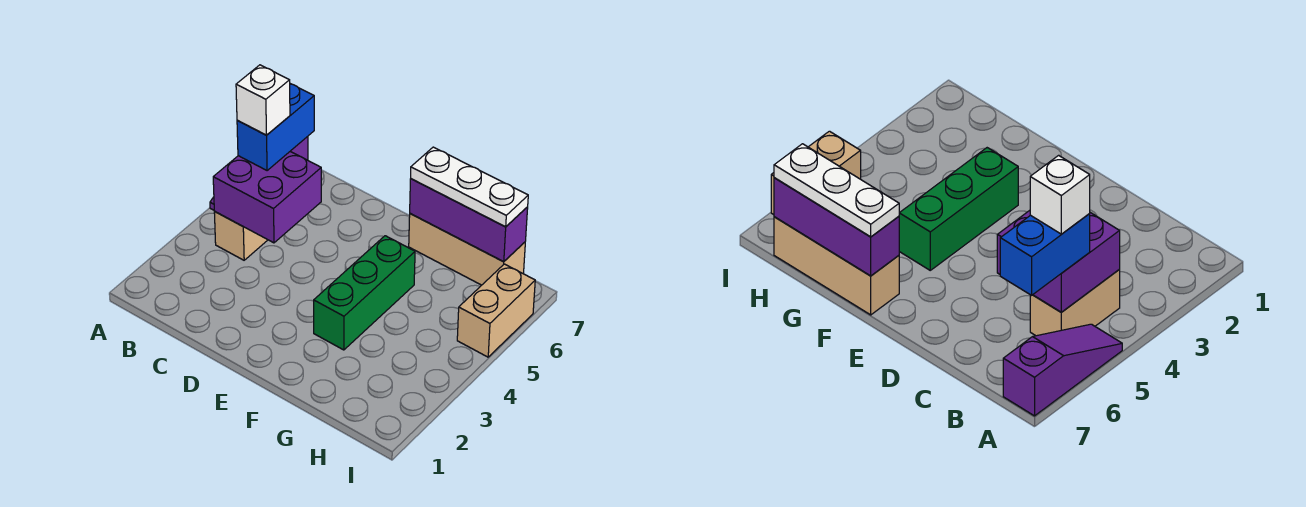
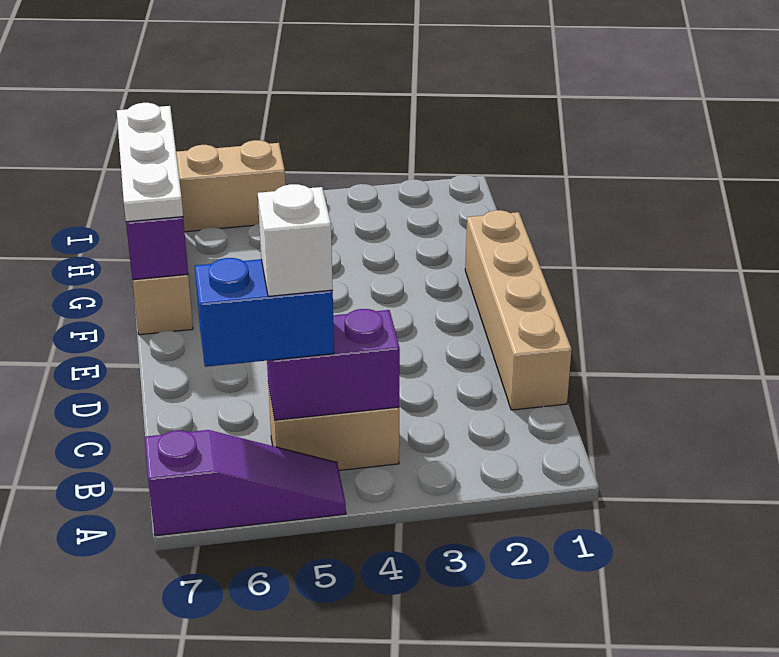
purple brick B4:C5 level 2 -> purple brick B4:B5 level 2
none -> tan brick C1:F1 level 1
green brick F3:F5 level 1 -> none

